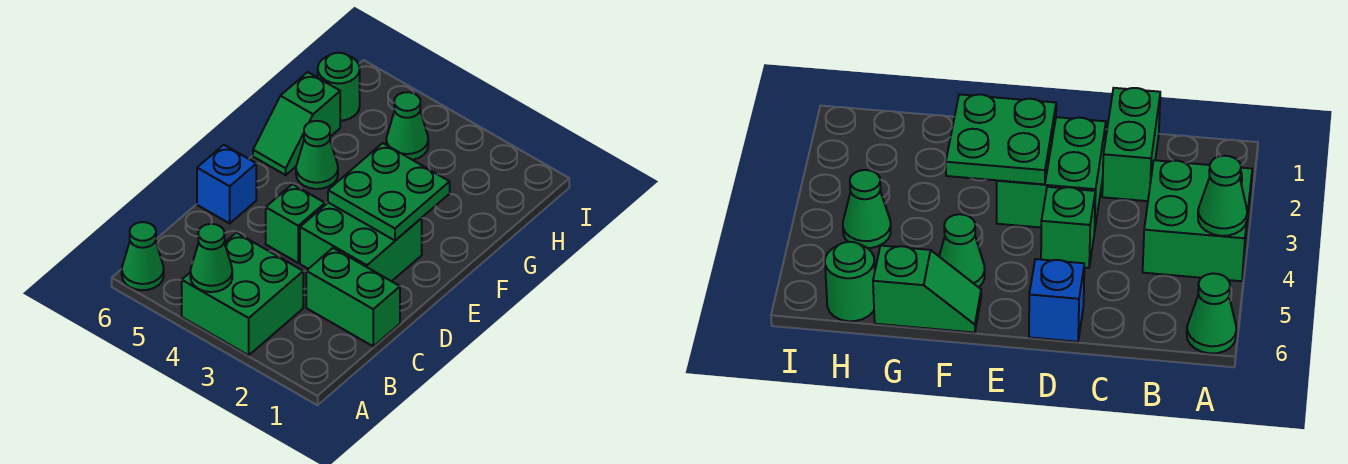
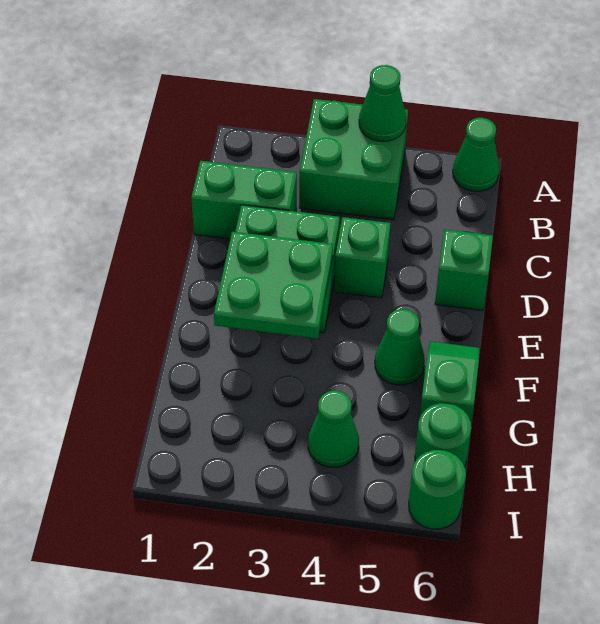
blue brick D6 level 1 -> green brick D6 level 1
none -> green round brick I6 level 1

